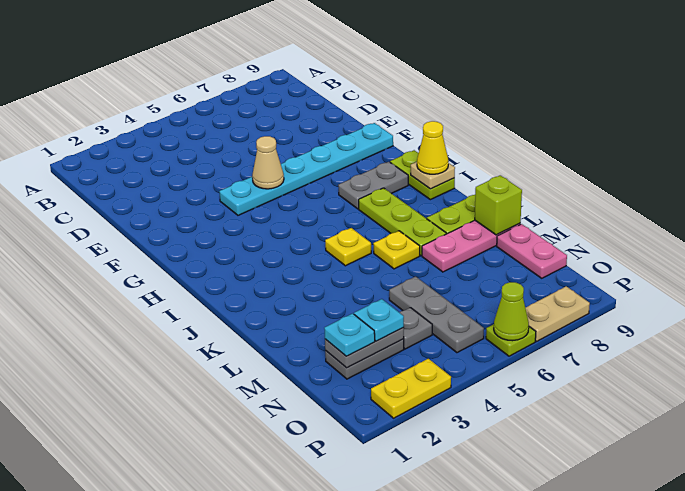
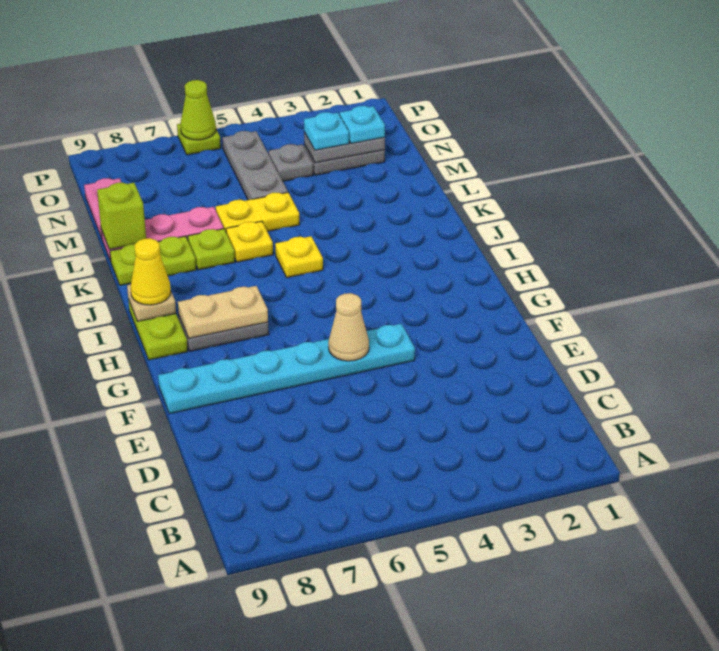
lime plate I7:K7 level 1 -> lime plate K7 level 1
yellow plate P2:P3 level 1 -> yellow plate L5:L6 level 1
tan plate P7:P8 level 1 -> tan plate H7:H8 level 2

